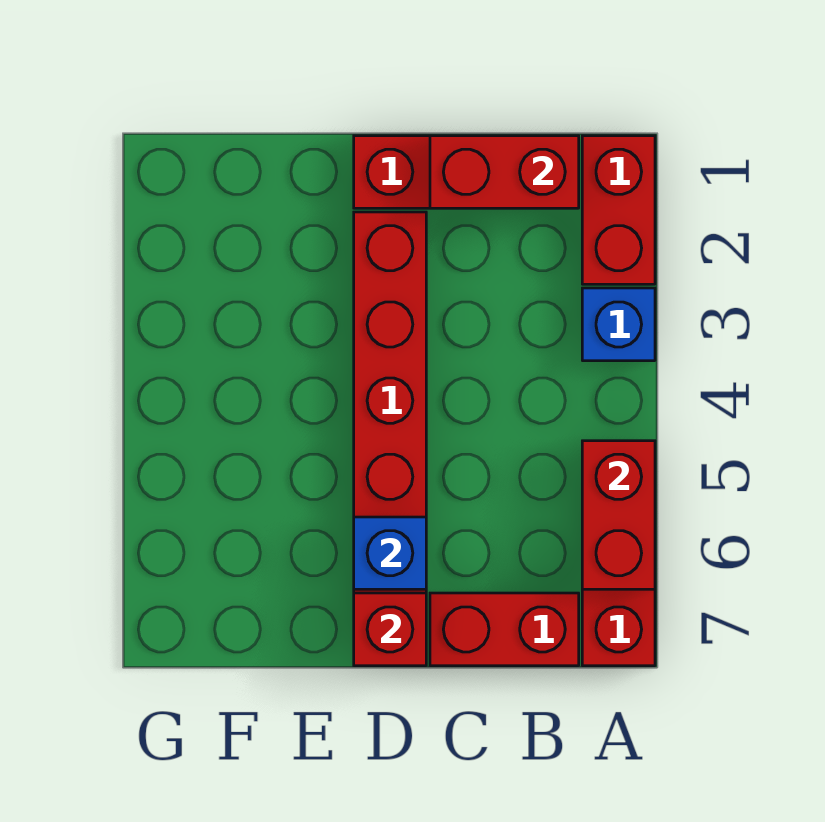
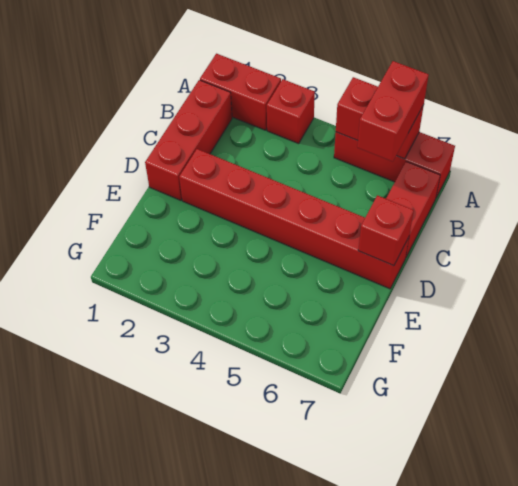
blue brick A3 level 1 -> red brick A3 level 1
red brick B1:C1 level 2 -> red brick A6:B6 level 3
blue brick D6 level 2 -> none

